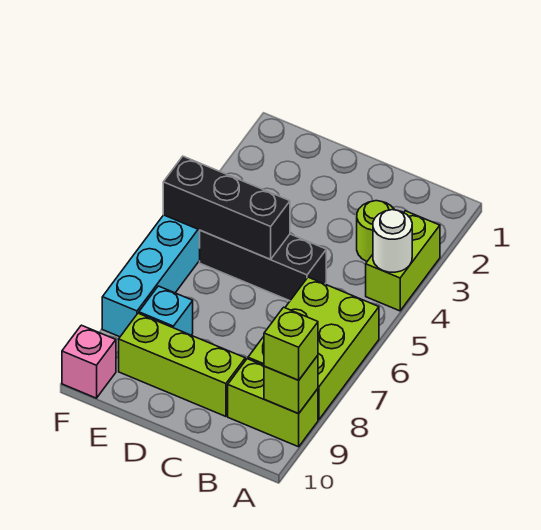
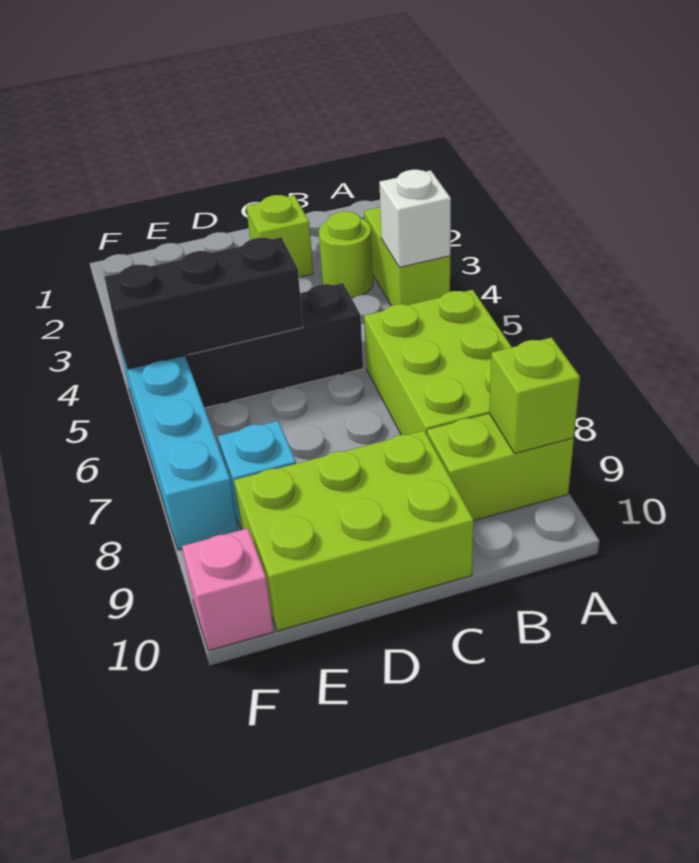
white round brick A4 level 2 -> white brick A4 level 2
lime brick A9 level 3 -> lime brick C2 level 1
lime brick C9:E9 level 1 -> lime brick C9:E10 level 1

